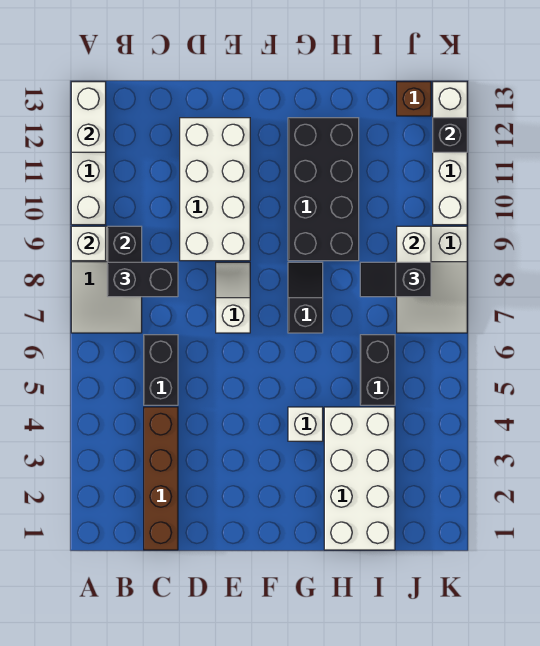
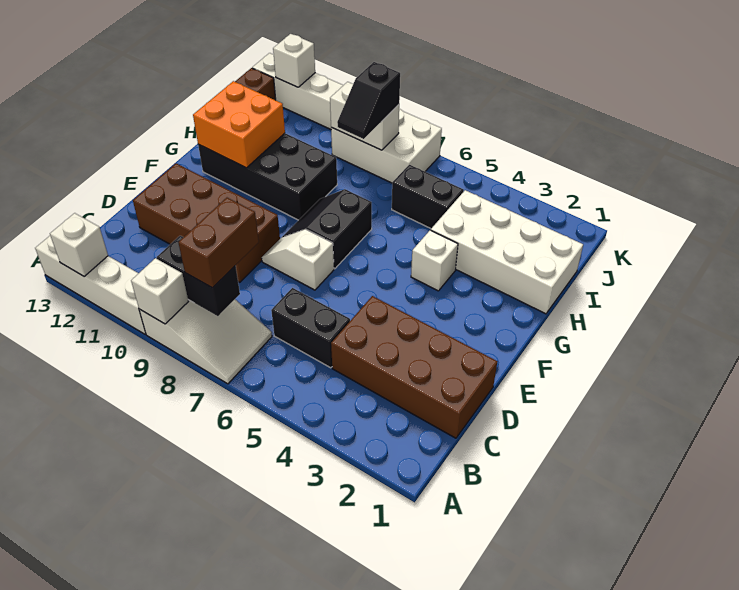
white brick A12:A13 level 2 -> white brick A12 level 2
black brick B8:C8 level 3 -> brown brick B8:C8 level 3
brown brick C1:C4 level 1 -> brown brick C1:D4 level 1
white brick D9:E12 level 1 -> brown brick D9:E12 level 1
black slope G7:G8 level 1 top 7 -> black slope F7:G8 level 1 top 7
none -> orange brick G11:H12 level 2
white slope J7:K9 level 1 top 9 -> white brick J7:K9 level 1
black brick K12 level 2 -> white brick K12 level 2

